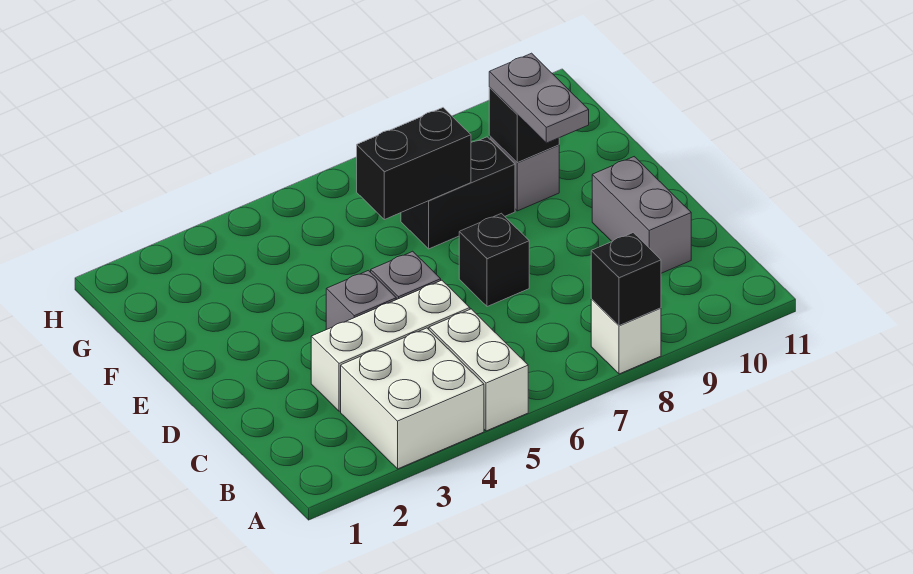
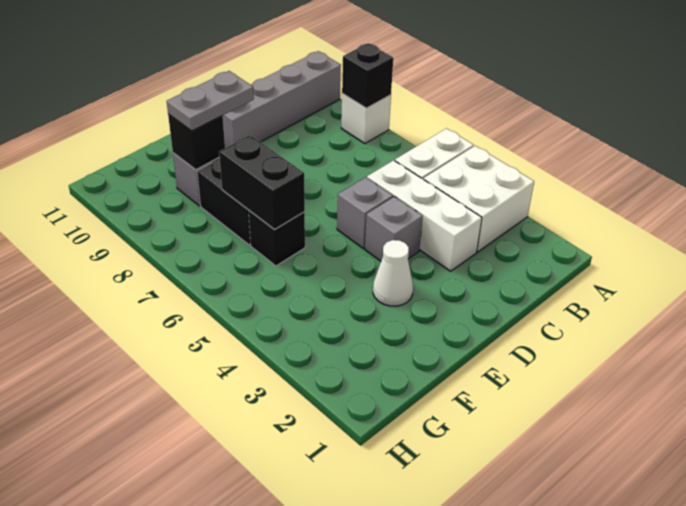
grey brick C10:D10 level 1 -> grey brick A10:D10 level 1
black brick D7 level 1 -> black brick F6 level 1
none -> white cone E3 level 1

